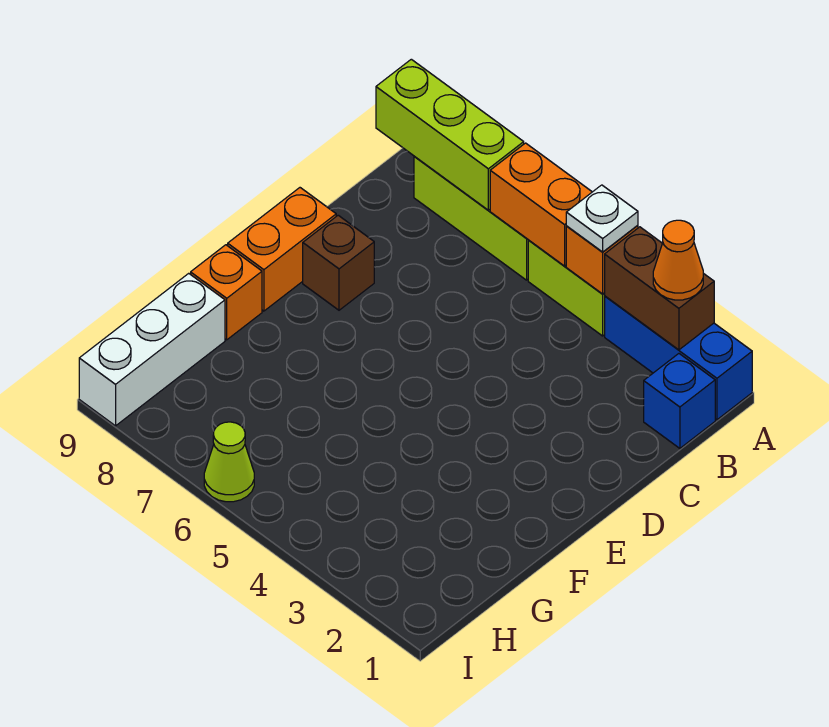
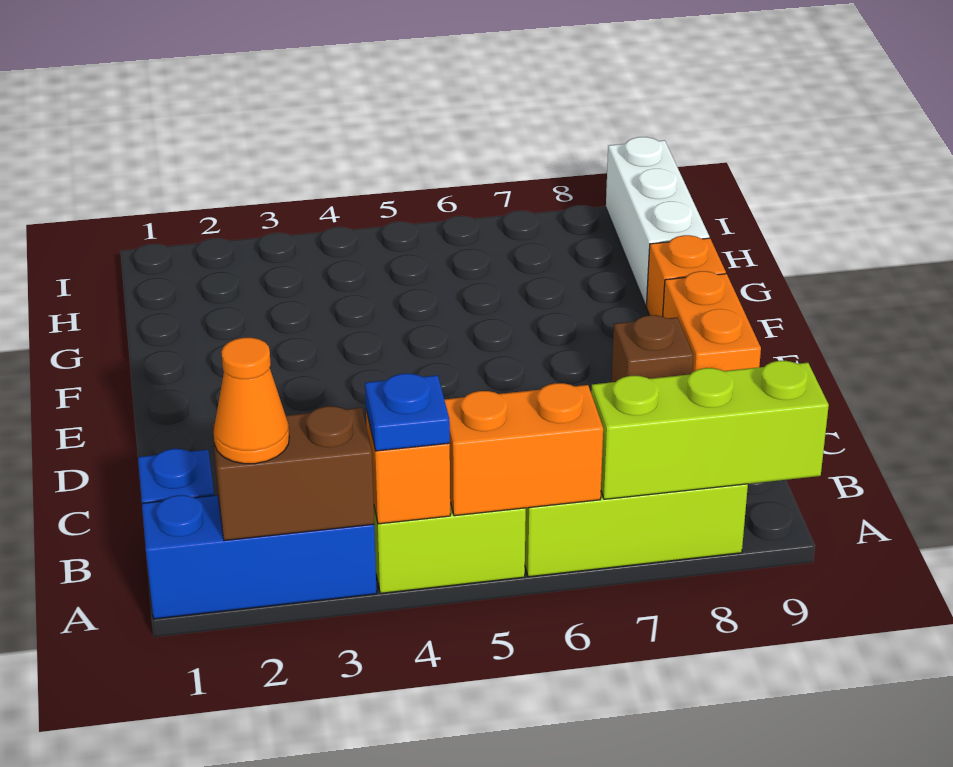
white plate A4 level 3 -> blue plate A4 level 3
lime cone I6 level 1 -> none

